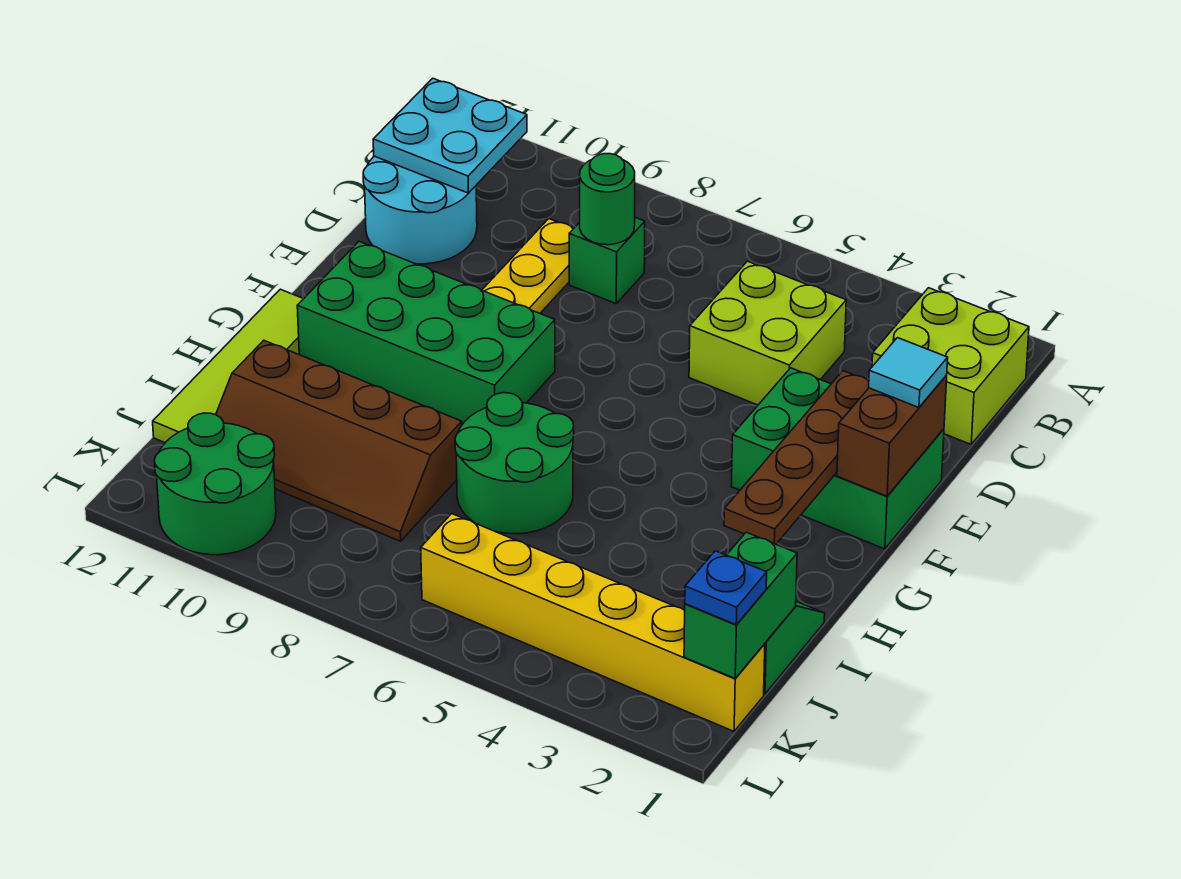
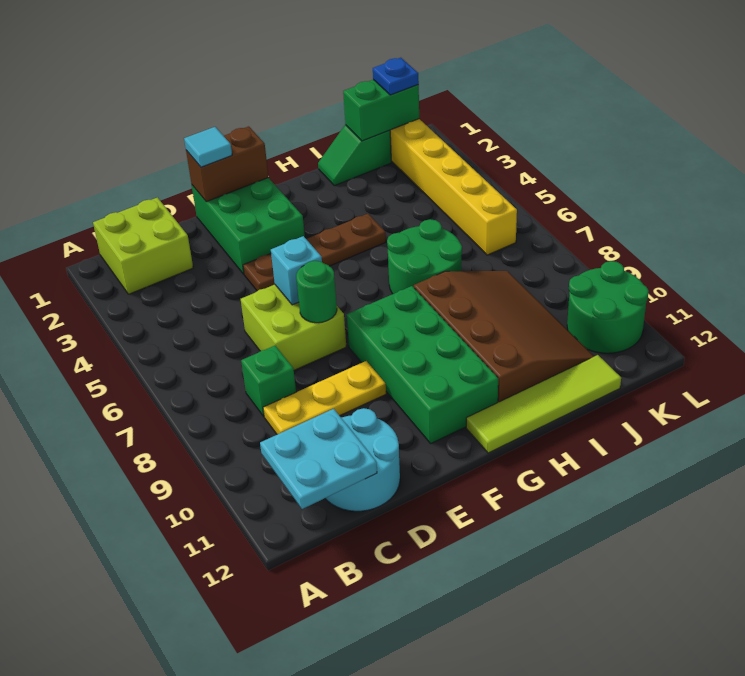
lime brick C4:D5 level 1 -> lime brick D6:E7 level 1
green round brick C8 level 2 -> green round brick E7 level 2
brown plate E2:H2 level 2 -> brown plate E4:H4 level 1
none -> cyan brick E6 level 2
brown slope I8:J11 level 1 top I -> brown slope H8:J11 level 1 top H

